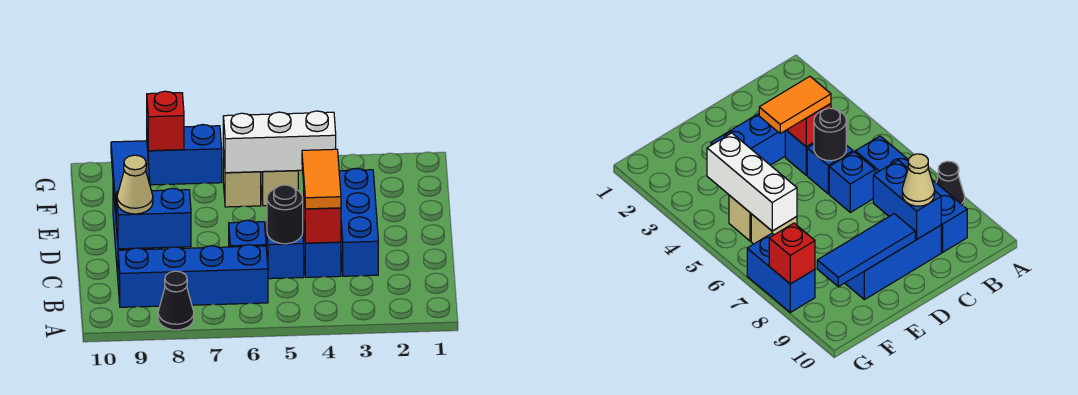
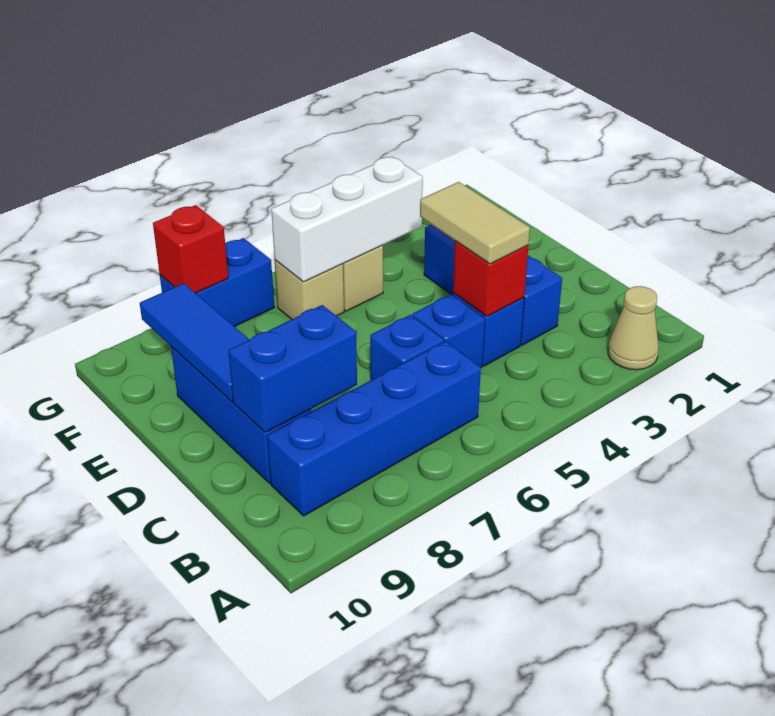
black cone A8 level 1 -> none
orange tile C4:D4 level 3 -> tan tile C4:D4 level 3
black round brick C5 level 2 -> none
tan cone C9 level 3 -> tan cone A2 level 1

